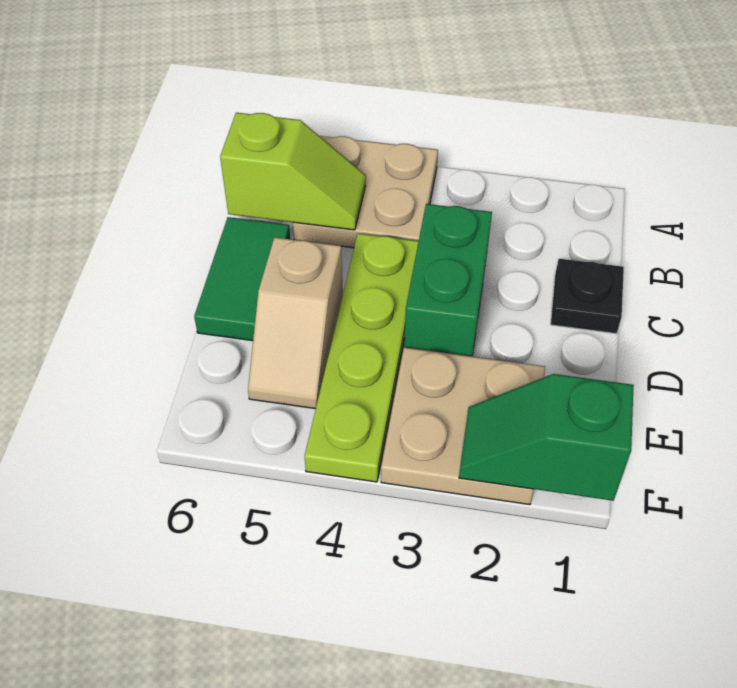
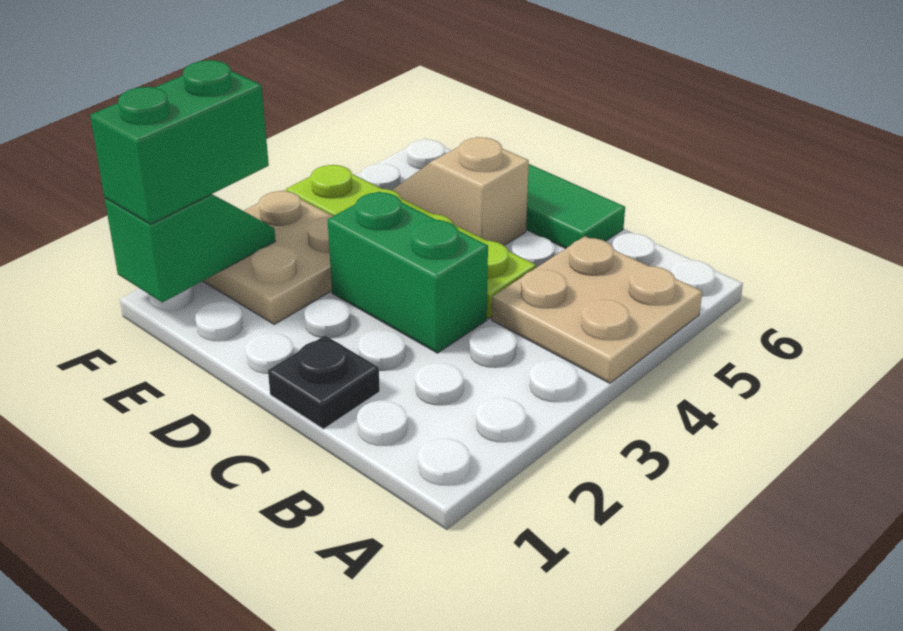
lime slope B5:B6 level 2 top 6 -> none
none -> green brick F1:F2 level 3

